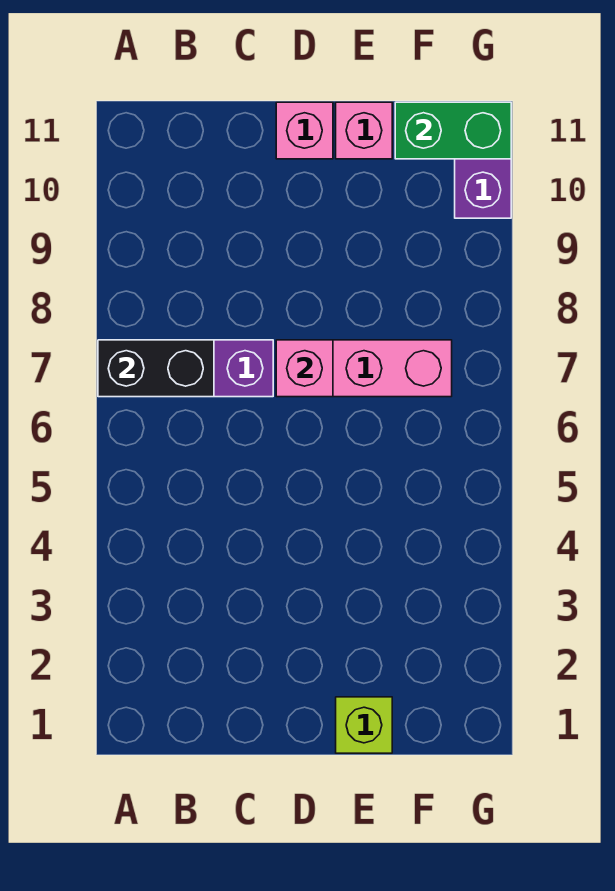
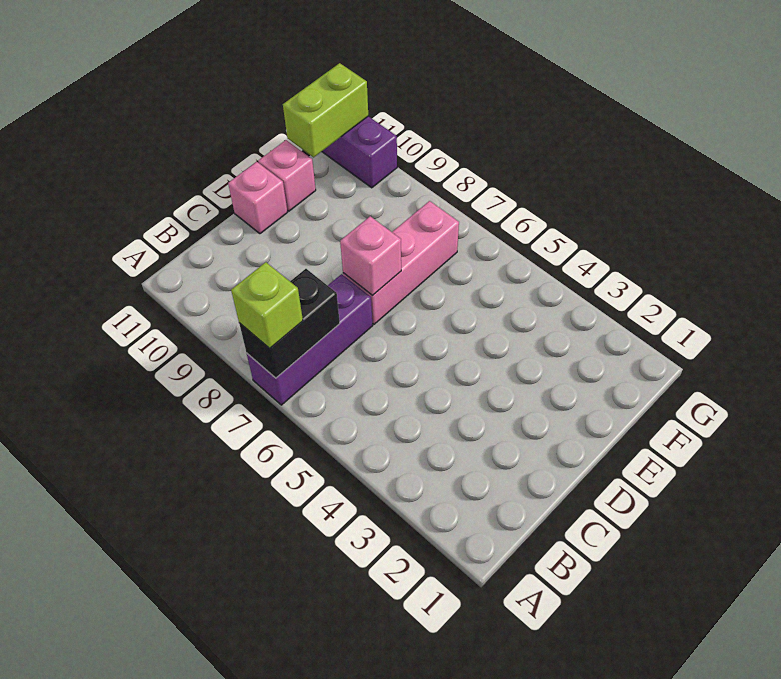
lime brick E1 level 1 -> lime brick A7 level 3
green brick F11:G11 level 2 -> lime brick F11:G11 level 2

